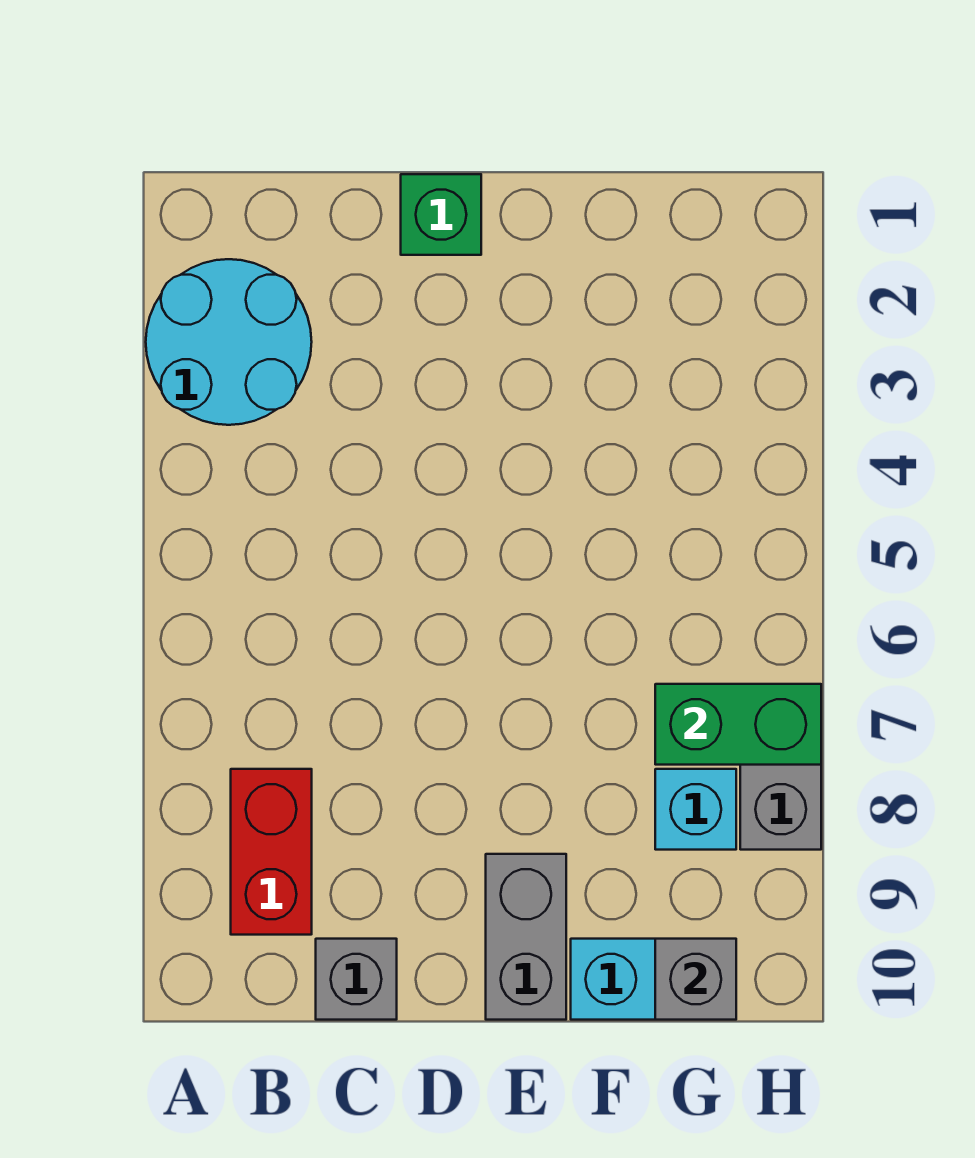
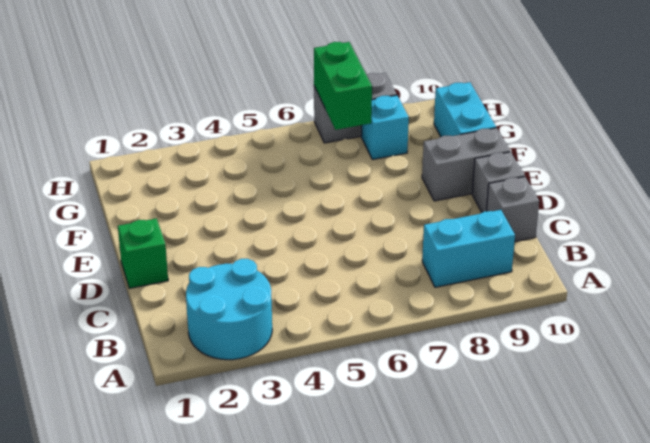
red brick B8:B9 level 1 -> cyan brick B8:B9 level 1
grey brick G10 level 2 -> grey brick D10 level 1

